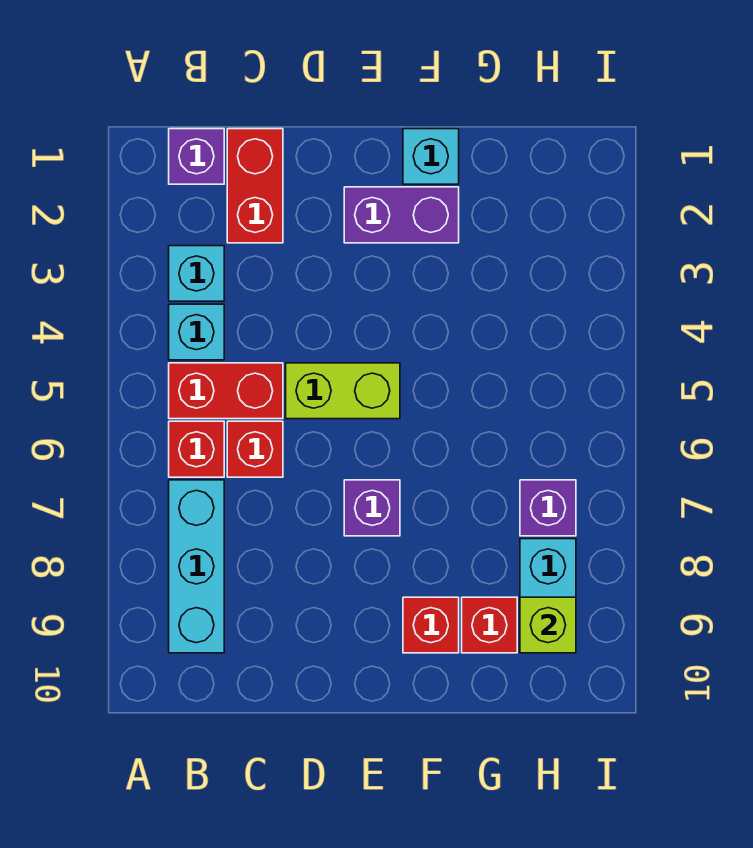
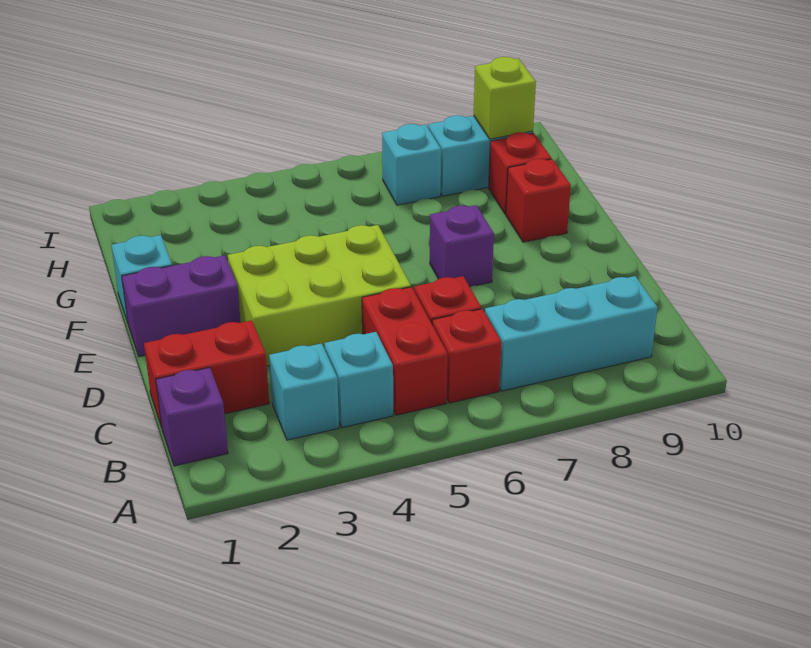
lime brick D5:E5 level 1 -> lime brick D3:E5 level 1
purple brick E2:F2 level 1 -> purple brick E1:E2 level 1
purple brick H7 level 1 -> cyan brick H7 level 1

